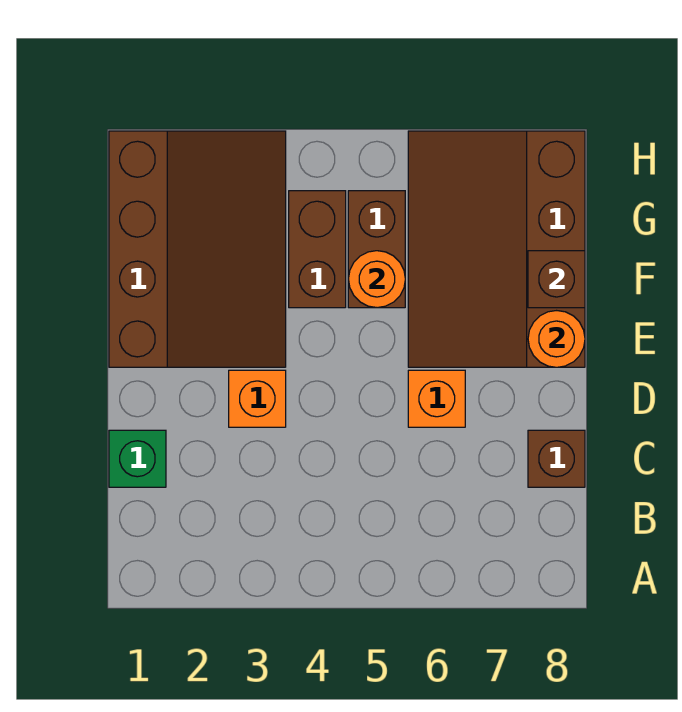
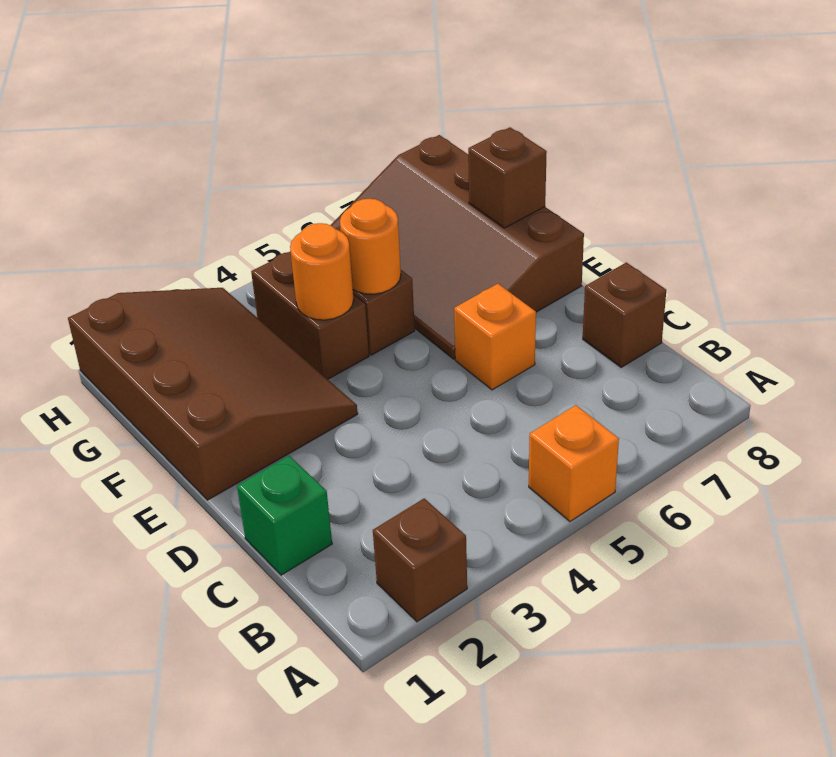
none -> brown brick A2 level 1
orange brick D3 level 1 -> orange brick A5 level 1
orange round brick E8 level 2 -> orange round brick F4 level 2

